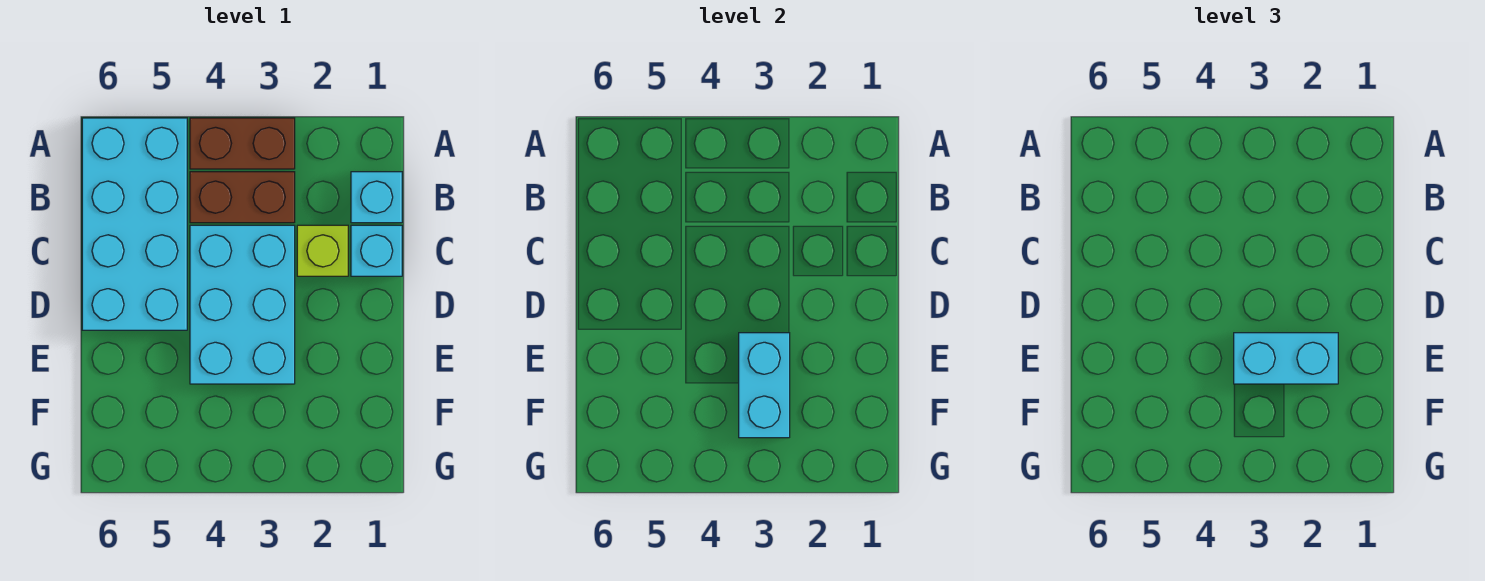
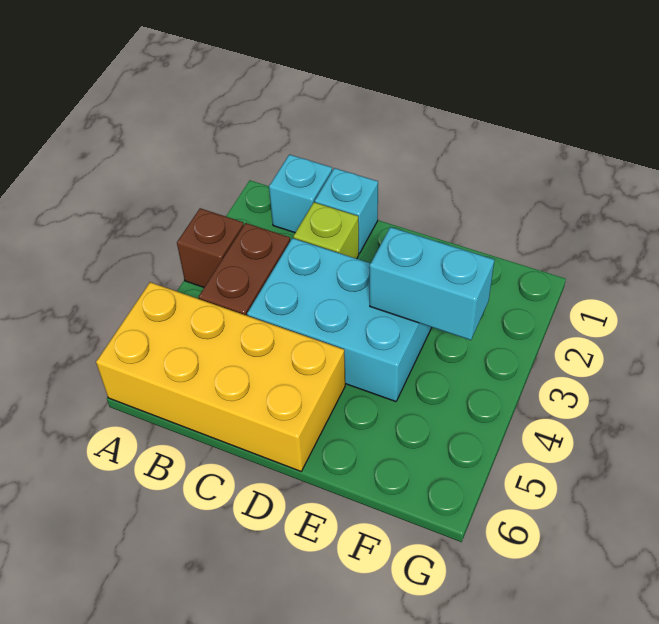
brown brick A3:A4 level 1 -> brown brick A3 level 1
cyan brick A5:D6 level 1 -> yellow brick A5:D6 level 1
cyan brick E2:E3 level 3 -> none

